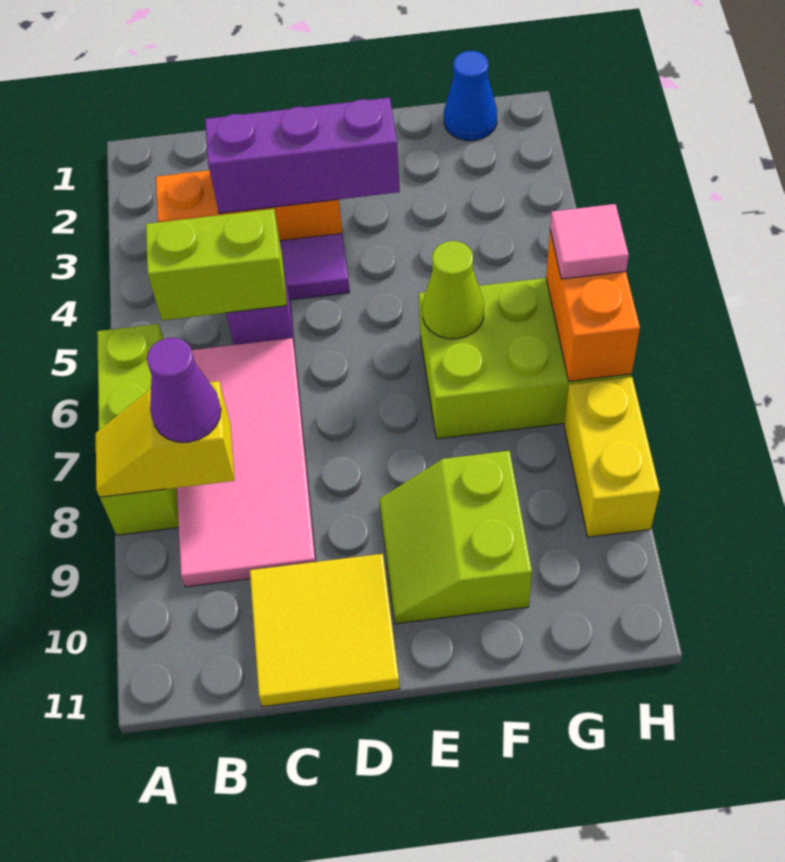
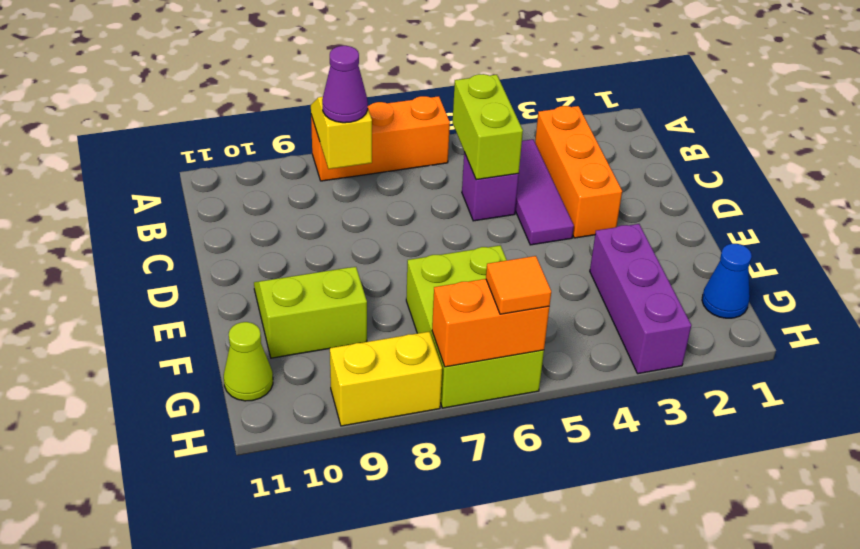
lime brick A6:A8 level 1 -> orange brick A6:A8 level 1
pink tile B6:C9 level 1 -> none
purple brick C3:E3 level 2 -> purple brick F3:H3 level 1
yellow tile C10:D11 level 1 -> none
lime cone F6 level 2 -> lime cone G11 level 1
pink tile H6 level 3 -> orange tile H6 level 3

